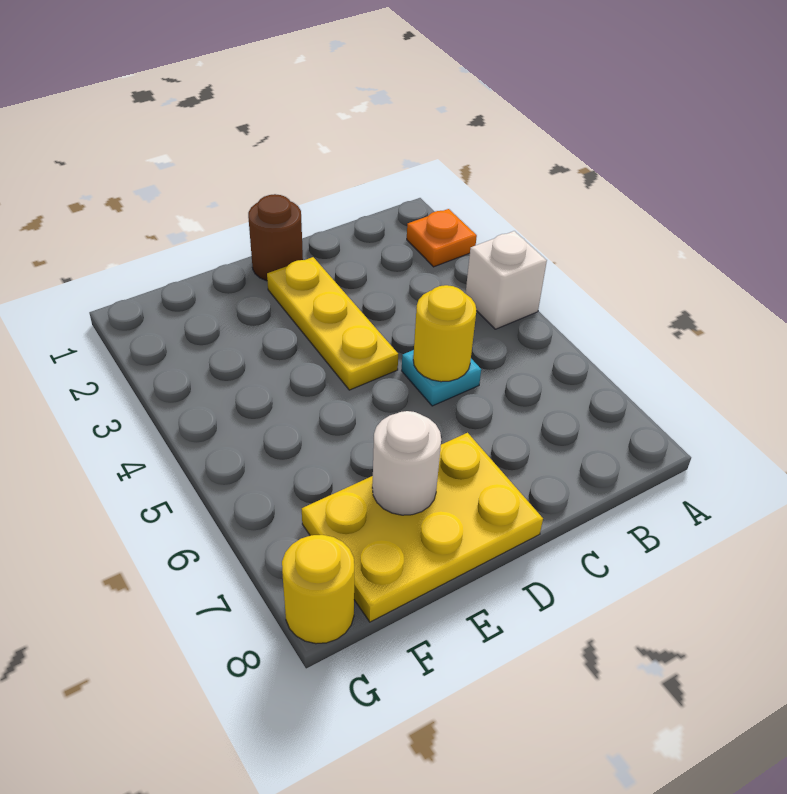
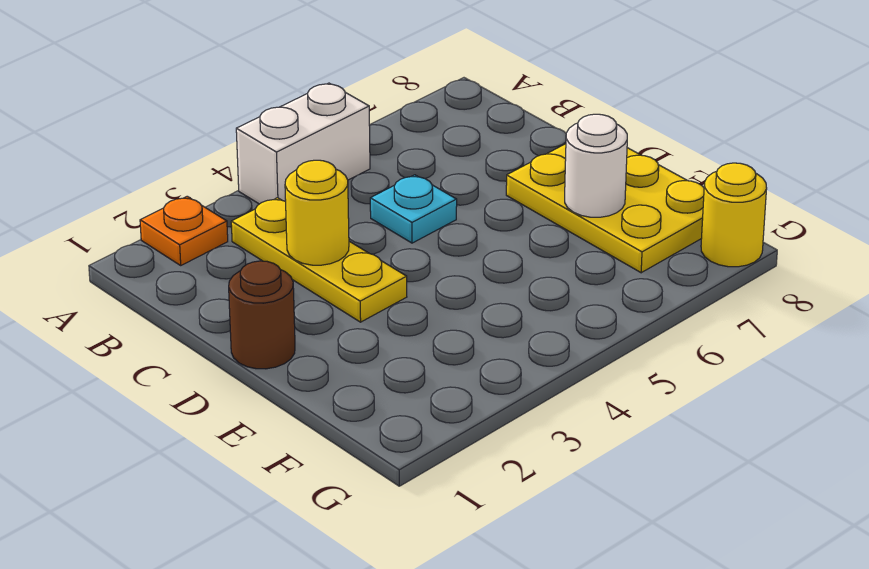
white brick A4 level 1 -> white brick A4:A5 level 1
yellow round brick C5 level 2 -> yellow round brick C3 level 2
yellow plate D2:D4 level 1 -> yellow plate B3:D3 level 1

